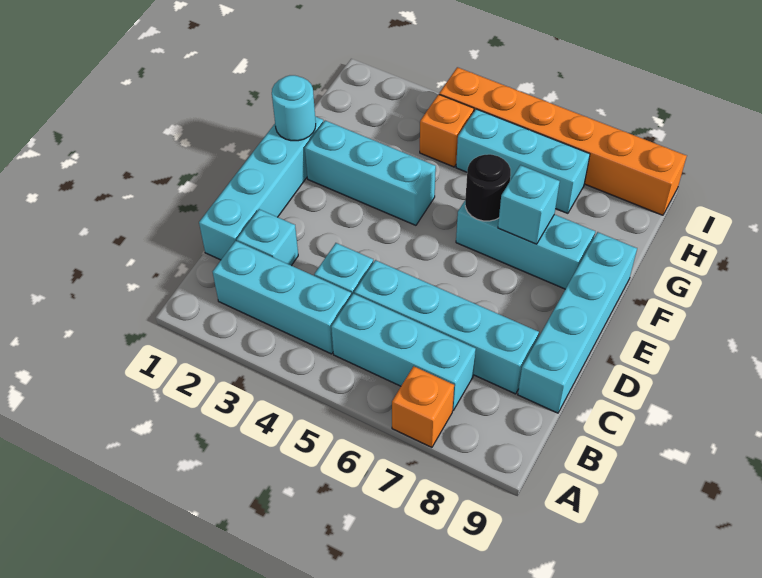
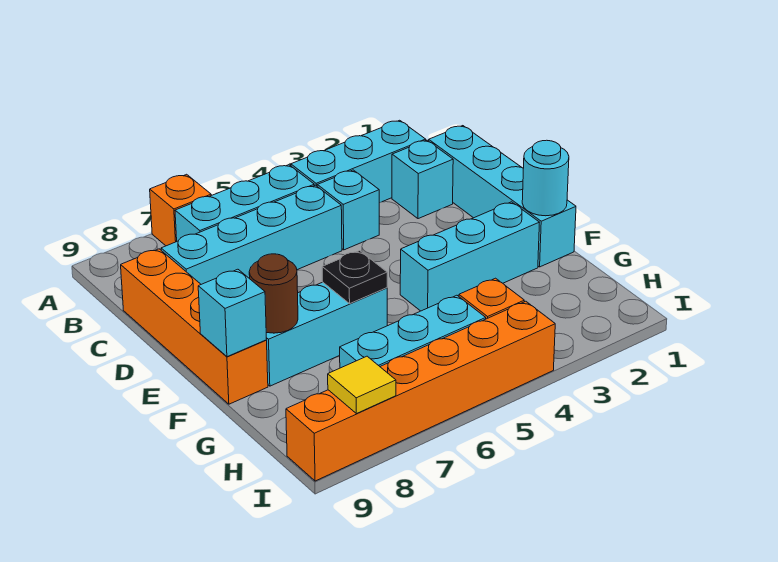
cyan brick C9:F9 level 1 -> orange brick C9:F9 level 1
black round brick F6 level 2 -> black plate F6 level 2
cyan brick F7 level 2 -> cyan brick F9 level 2
none -> brown round brick F8 level 2
none -> yellow tile I8 level 2

